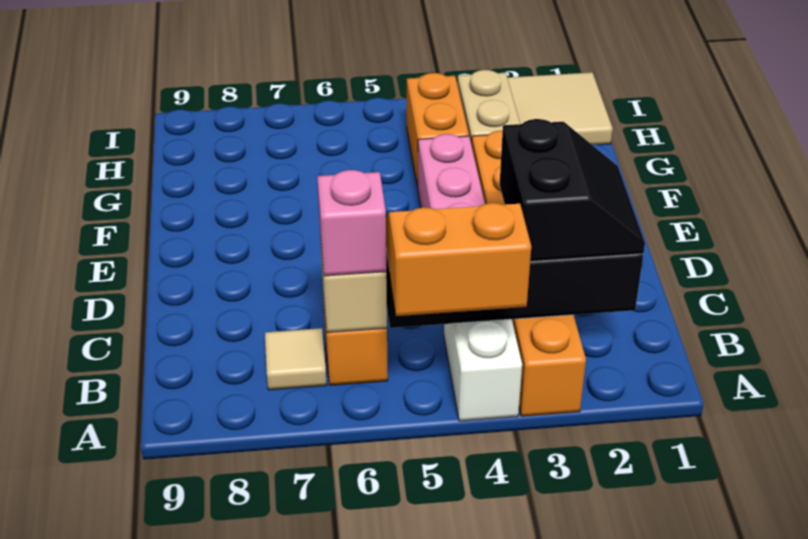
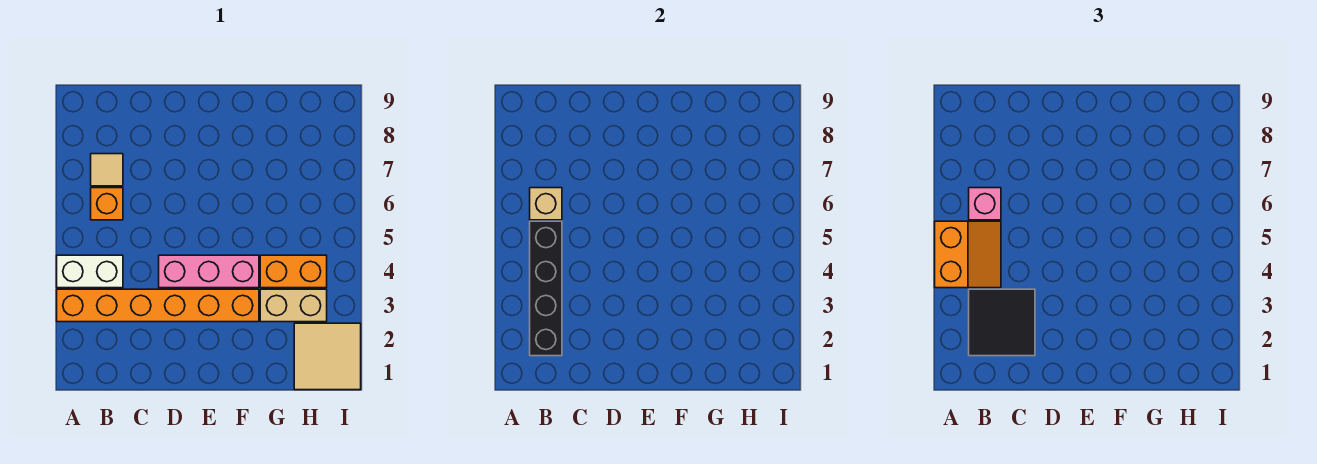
black slope B2:C3 level 3 top 3 -> black tile B2:C3 level 3

